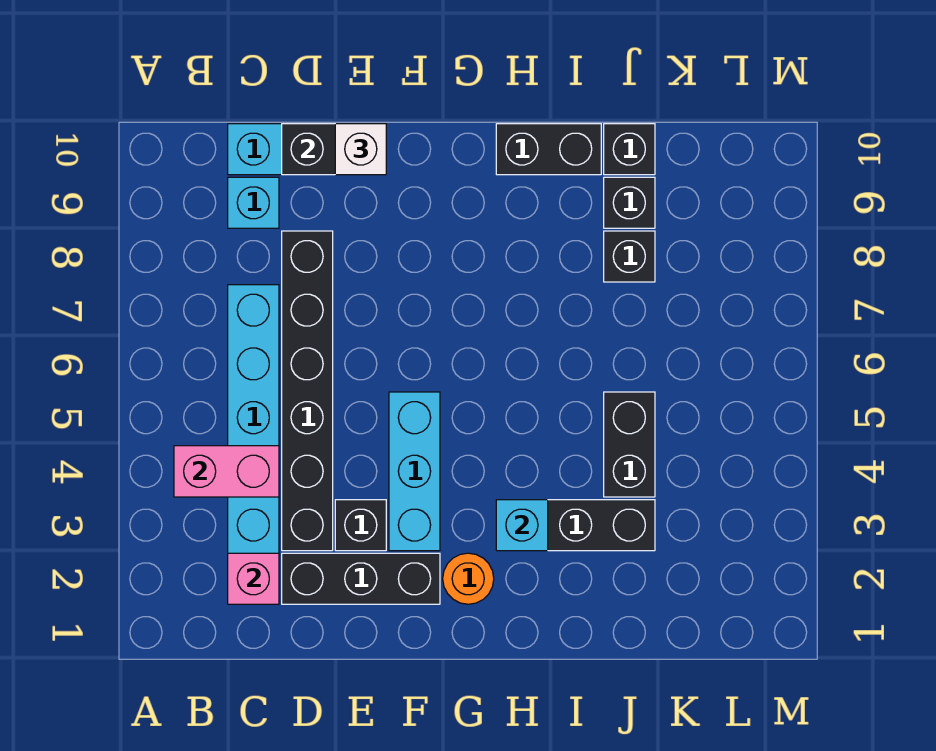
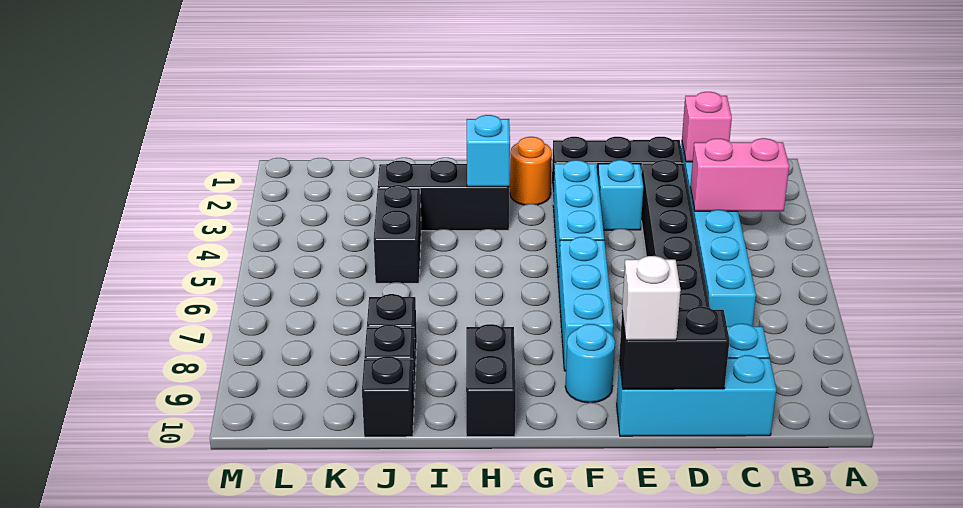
black brick E3 level 1 -> cyan brick E3 level 1
none -> cyan brick F6:F8 level 1
none -> cyan round brick F9 level 1
black brick H10:I10 level 1 -> black brick H9:H10 level 1

